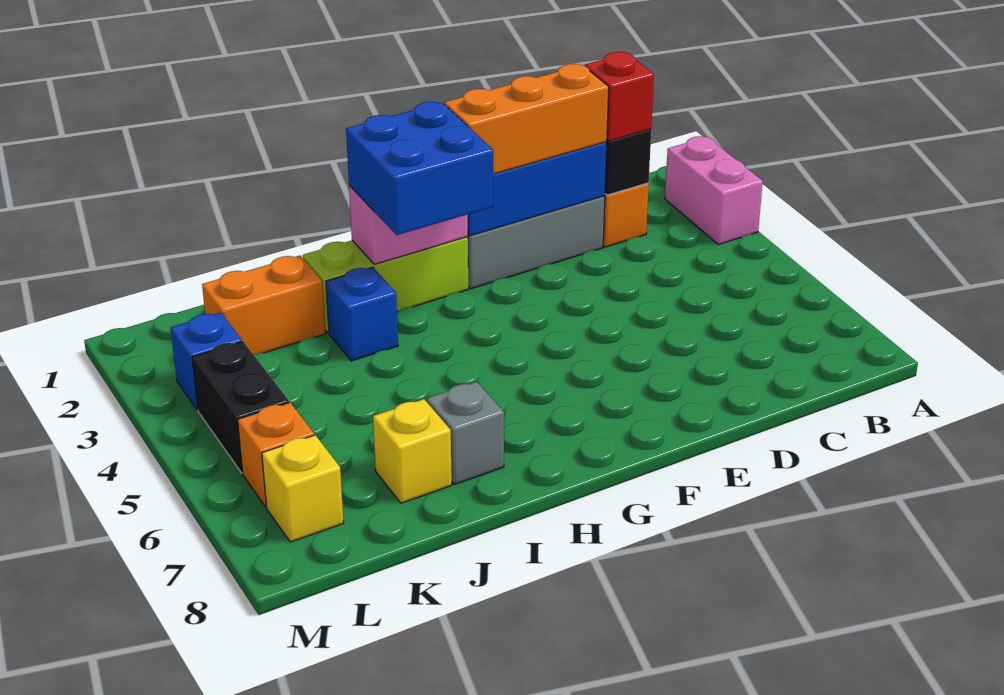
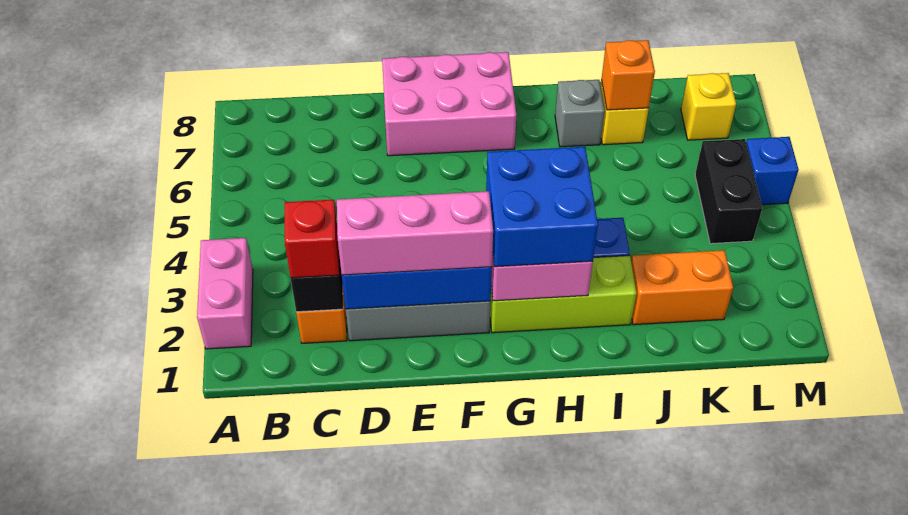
orange brick D2:F2 level 3 -> pink brick D2:F2 level 3
none -> pink brick E7:G8 level 1
blue brick L3 level 1 -> blue brick M5 level 1
orange brick L6 level 1 -> orange brick J7 level 2

